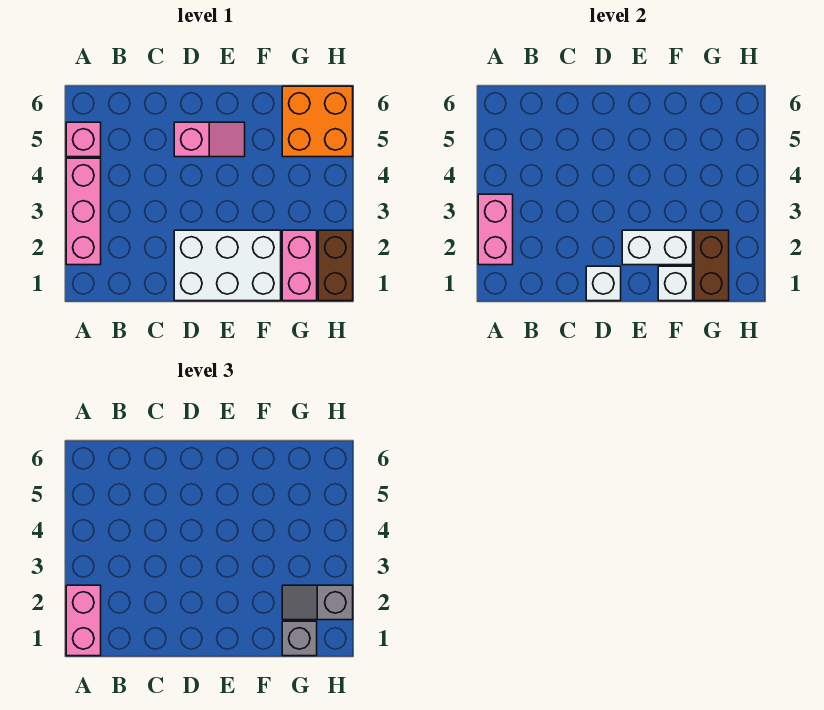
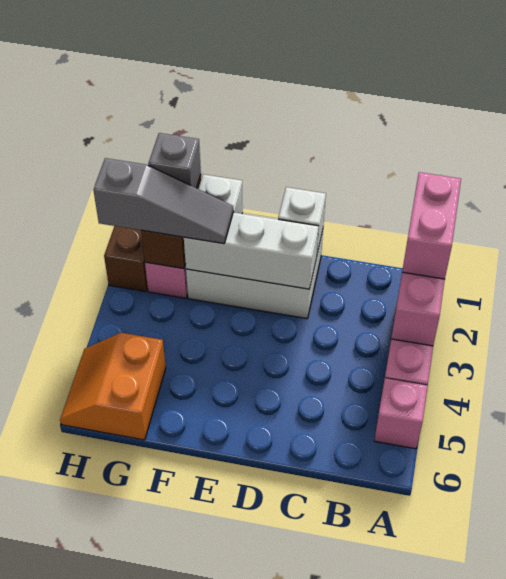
pink slope D5:E5 level 1 top D -> none
white brick E2:F2 level 2 -> white brick D2:F2 level 2
grey slope G2:H2 level 3 top H -> grey slope F2:H2 level 3 top H
orange brick G5:H6 level 1 -> orange slope G5:H6 level 1 top G

